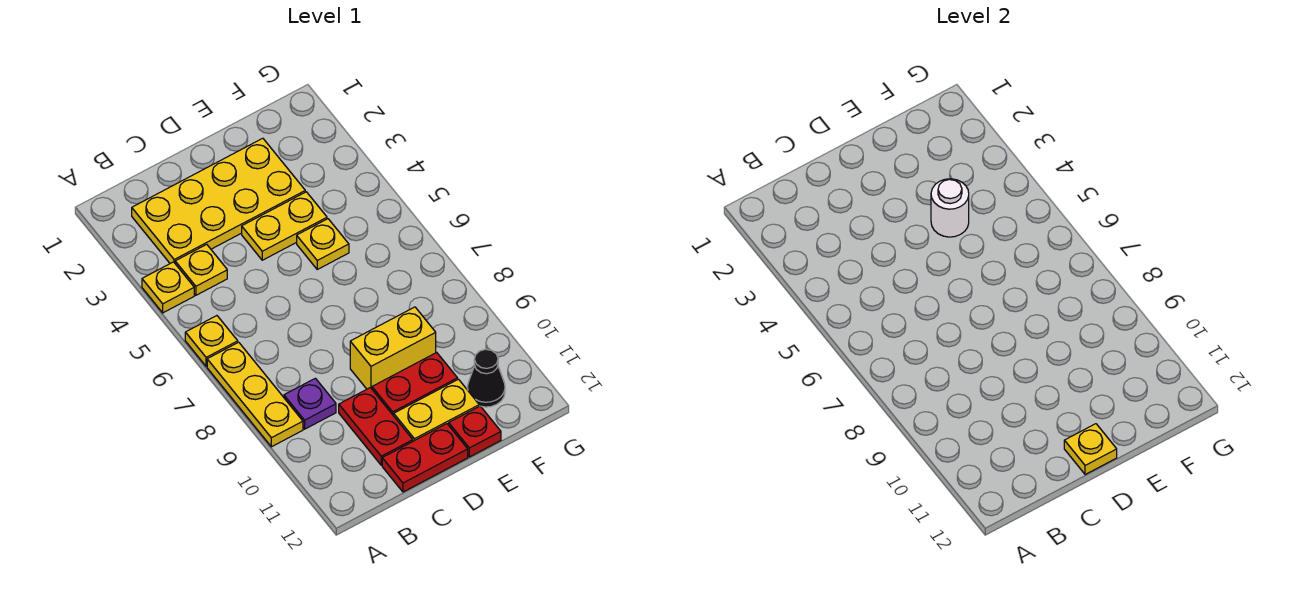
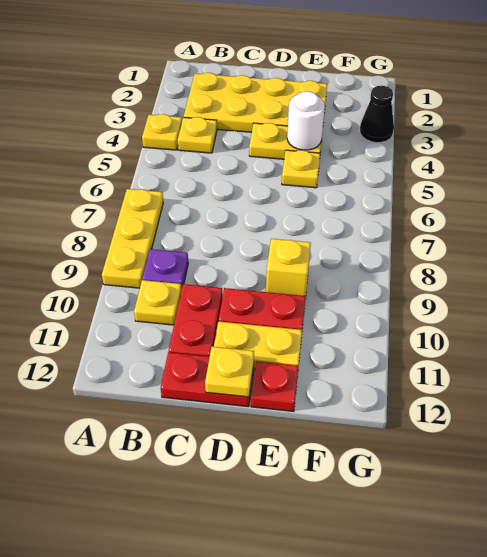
yellow plate A6 level 1 -> yellow plate B10 level 1
yellow brick D9:E9 level 1 -> yellow brick E9 level 1
black cone F11 level 1 -> black cone G3 level 1

